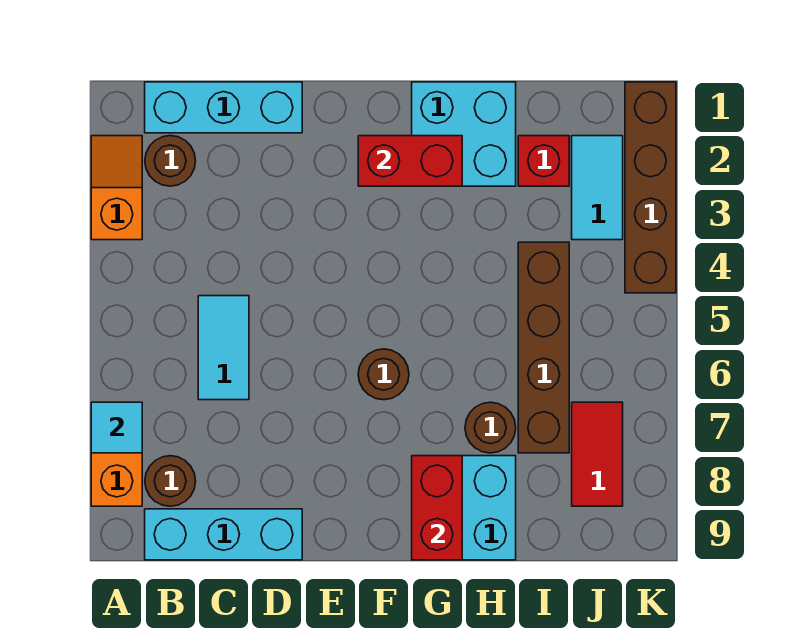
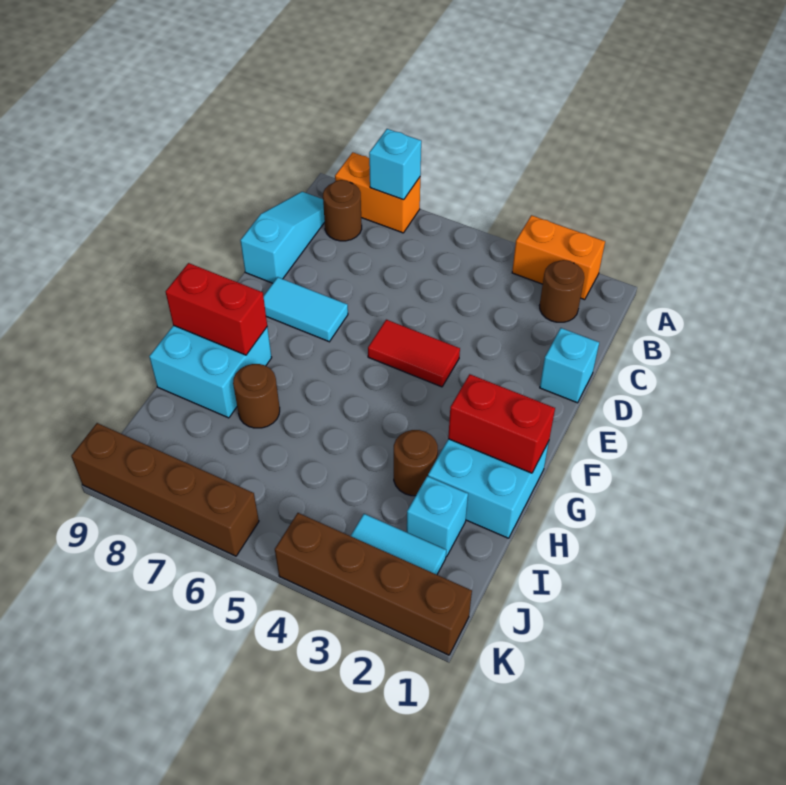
orange slope A2:A3 level 1 top 3 -> orange brick A2:A3 level 1
cyan tile A7 level 2 -> cyan brick A7 level 2
cyan brick B1:D1 level 1 -> cyan brick D1 level 1
cyan brick B9:D9 level 1 -> cyan slope B9:D9 level 1 top D
cyan tile C5:C6 level 1 -> cyan tile E7:E8 level 1
red brick F2:G2 level 2 -> red brick G1:G2 level 2
brown round brick F6 level 1 -> brown round brick H3 level 1
red brick I2 level 1 -> cyan brick I2 level 1
brown brick I4:I7 level 1 -> brown brick K6:K9 level 1
red tile J7:J8 level 1 -> red tile E4:E5 level 1

